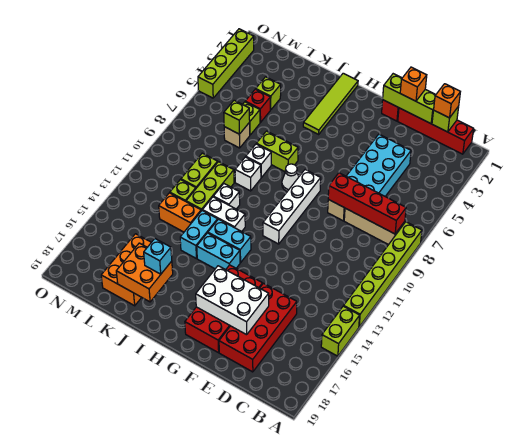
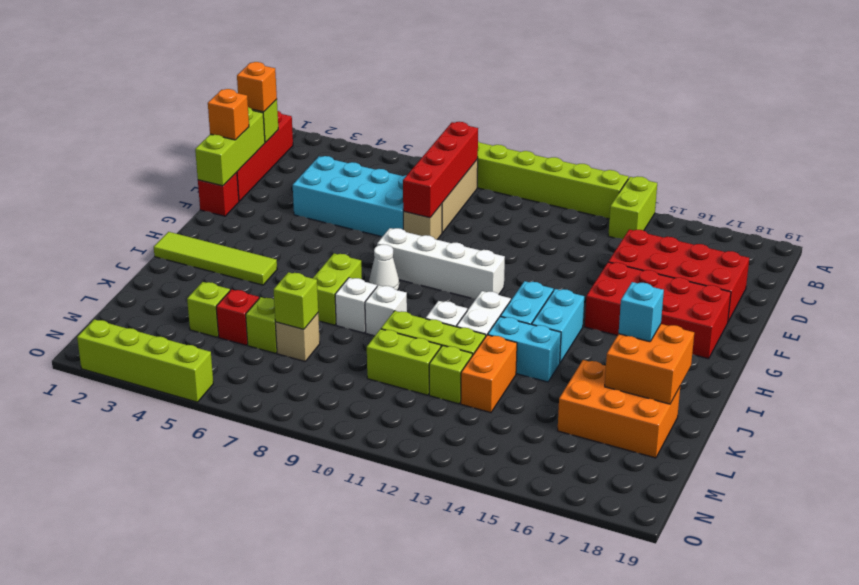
lime brick A14:A15 level 1 -> lime brick A14:B14 level 1
white brick E16:G17 level 2 -> none

